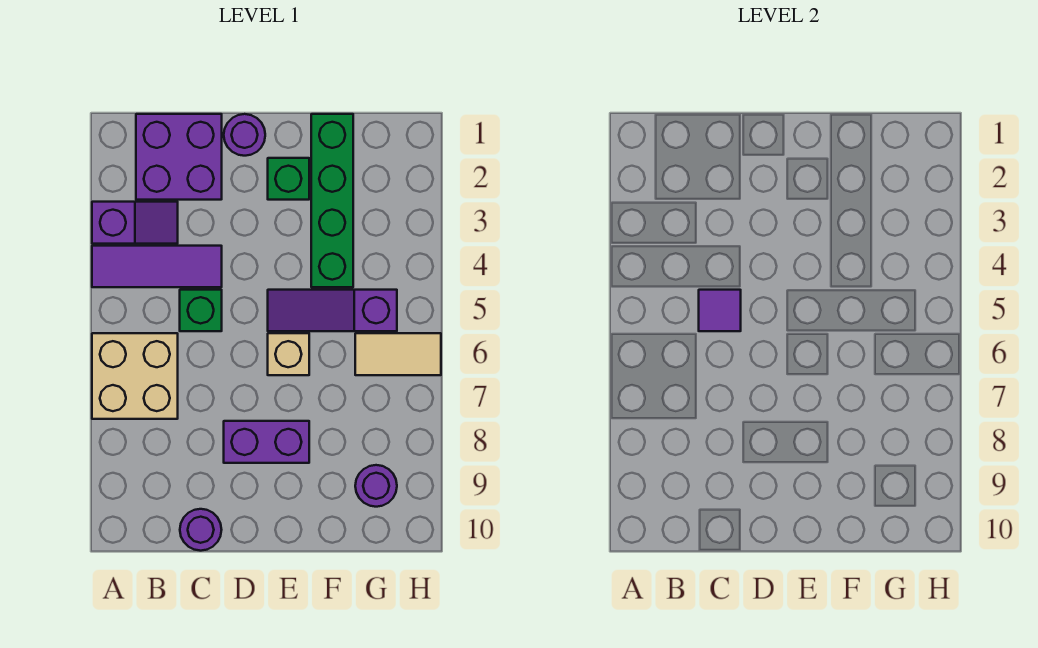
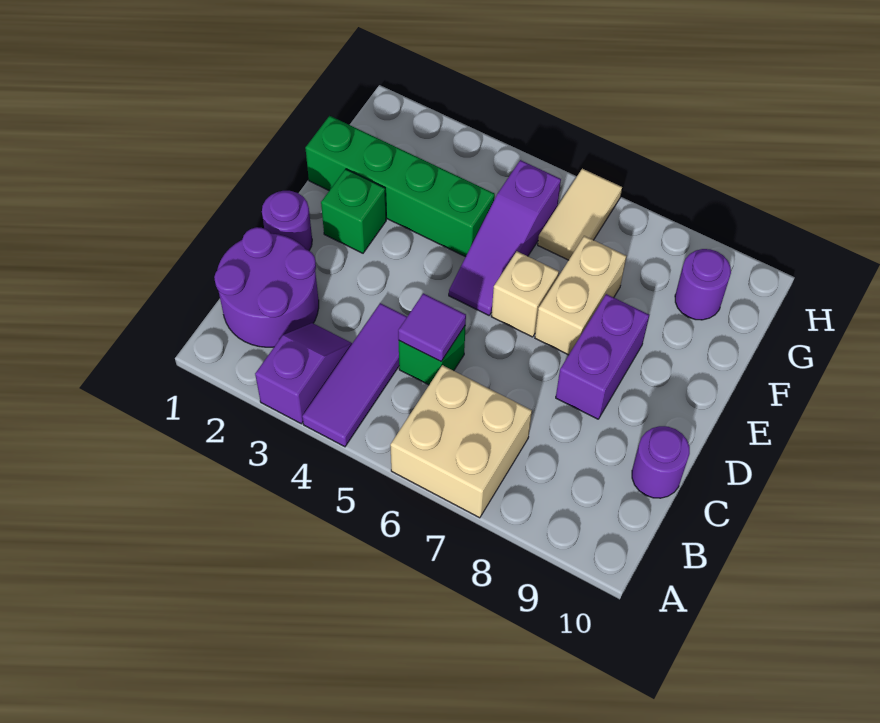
purple brick B1:C2 level 1 -> purple round brick B1:C2 level 1
none -> tan brick E7:F7 level 1

